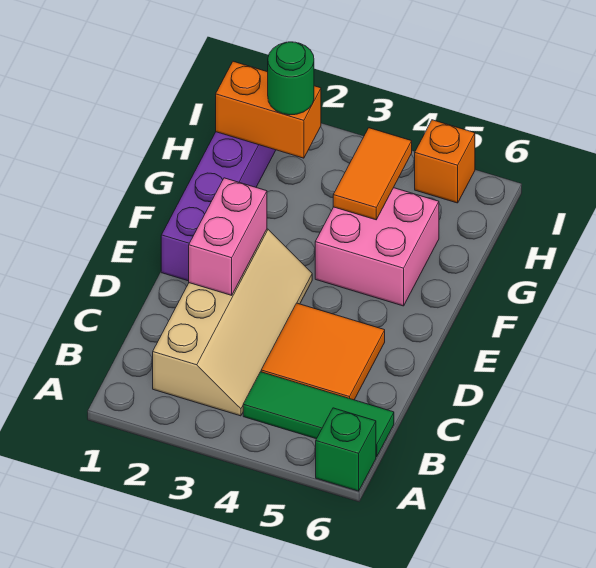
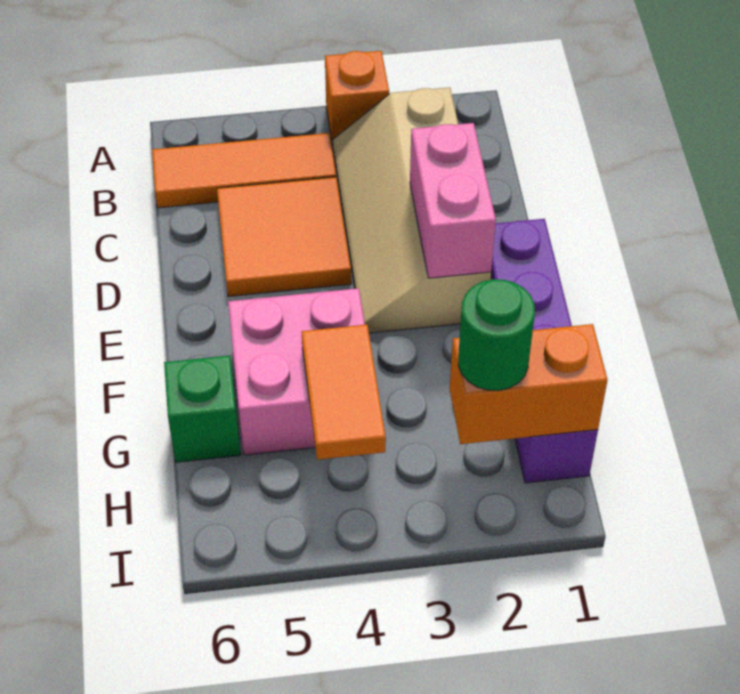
green brick A6 level 1 -> green brick G6 level 1
green tile B4:B6 level 1 -> orange tile B4:B6 level 1
orange brick I5 level 1 -> orange brick A3 level 1

